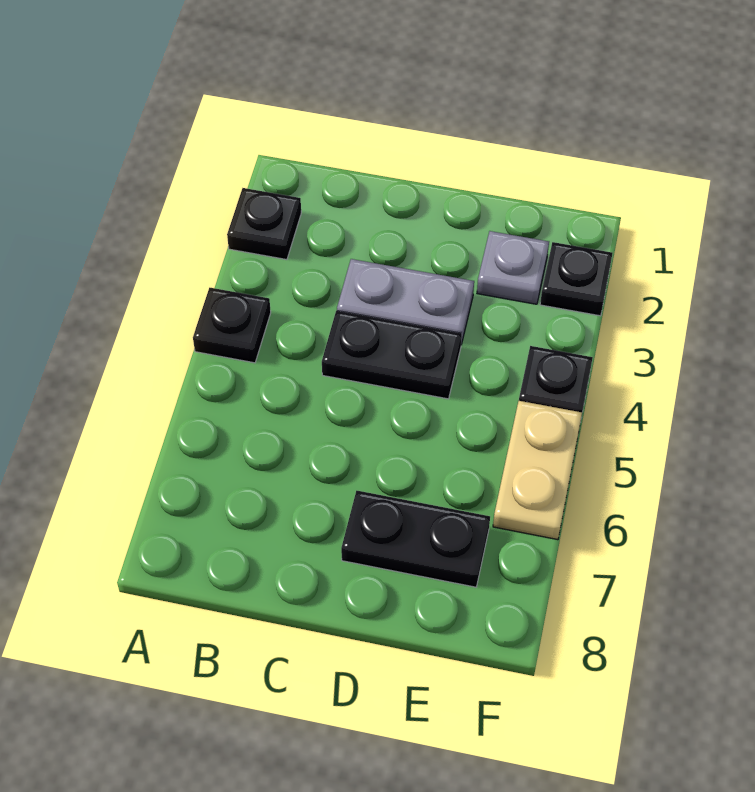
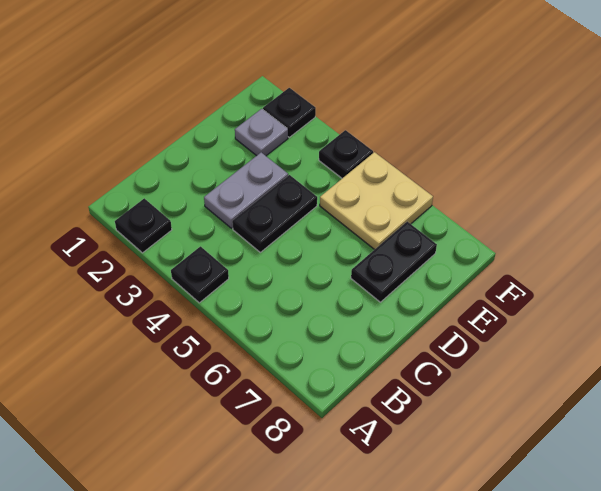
tan plate F5:F6 level 1 -> tan plate E5:F6 level 1

